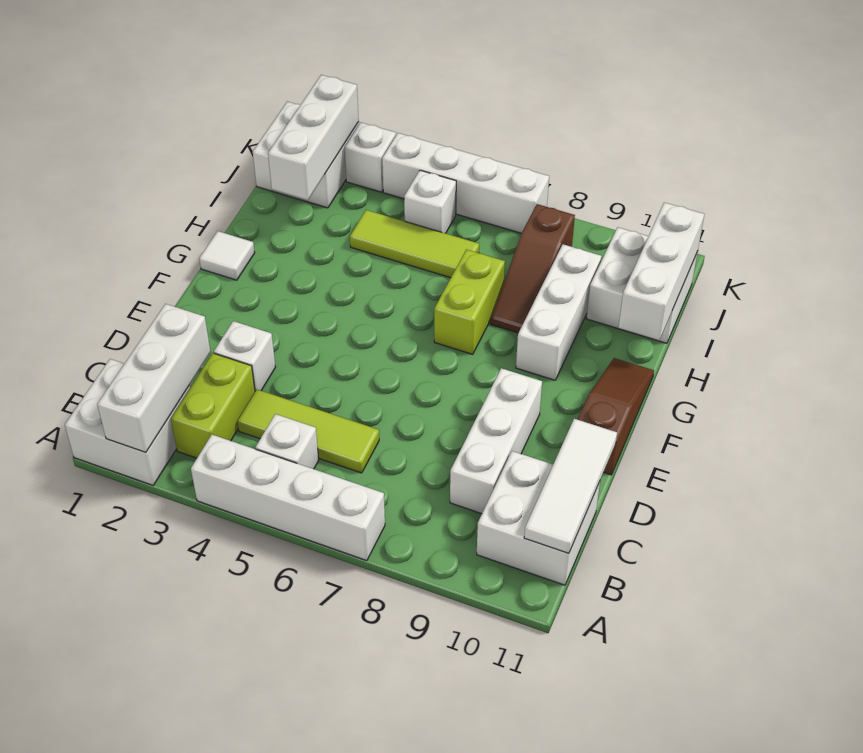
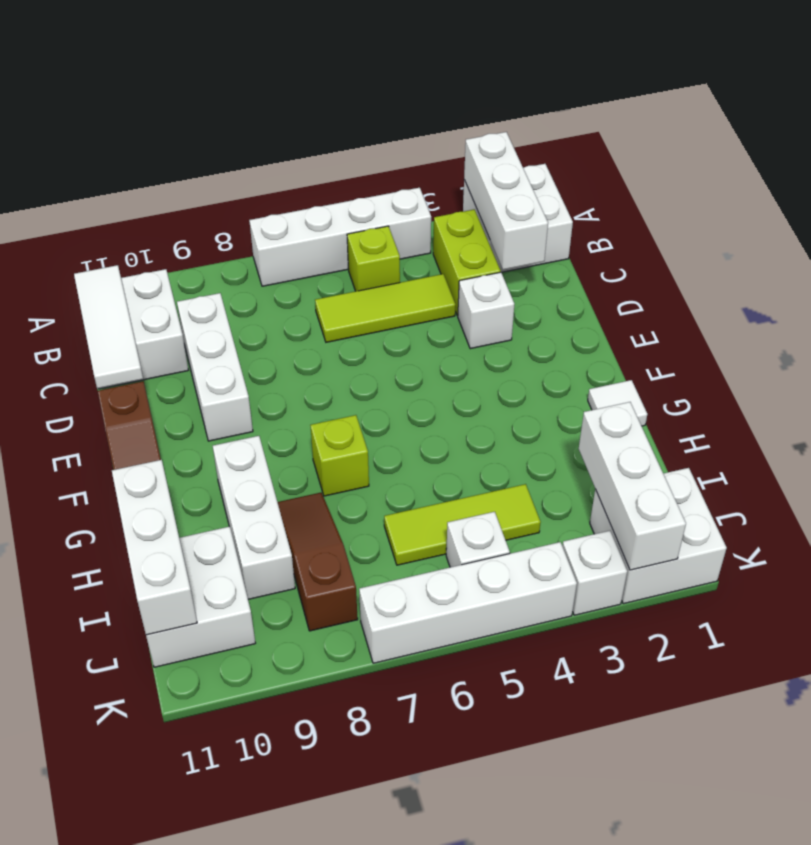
white brick B5 level 1 -> lime brick B5 level 1
lime brick G7:H7 level 1 -> lime brick G7 level 1

